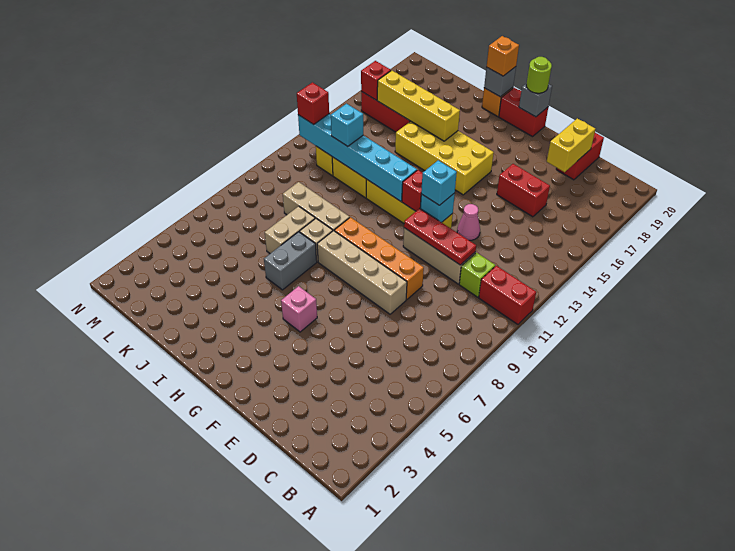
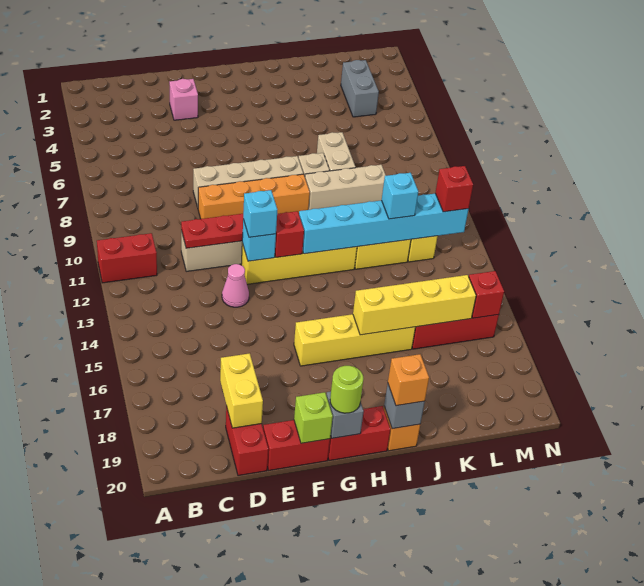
lime brick C11 level 1 -> lime brick F20 level 2
red brick D16:E16 level 1 -> red brick E20:F20 level 1
pink brick G5 level 1 -> pink brick E3 level 1
yellow brick G15:J16 level 1 -> yellow brick G16:J16 level 1
grey brick I6:I7 level 1 -> grey brick L3:L4 level 1

